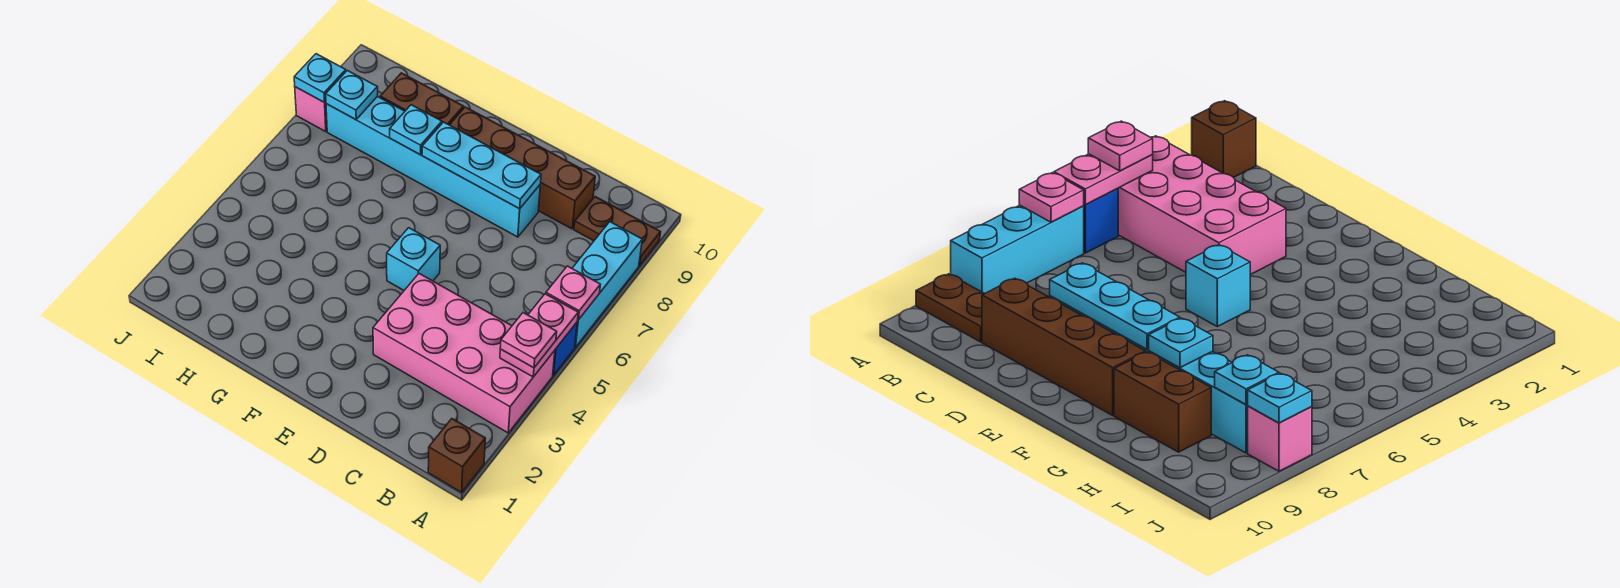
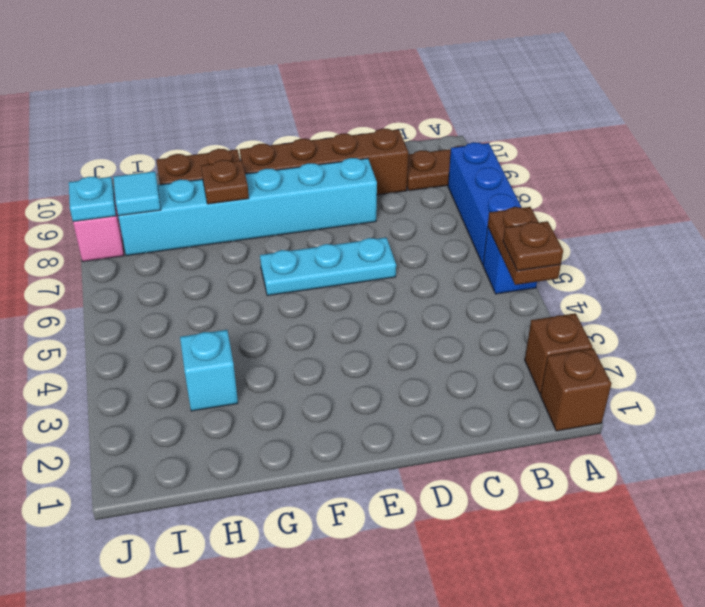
none -> brown brick A2 level 1
pink brick A3:D4 level 1 -> none
pink plate A4:A5 level 2 -> brown plate A4:A5 level 2
pink plate A4 level 3 -> brown plate A4 level 3
cyan brick A6:A8 level 1 -> blue brick A6:A8 level 1
pink plate A6 level 2 -> none
cyan plate D8:F8 level 2 -> cyan plate D6:F6 level 1
cyan brick E5 level 1 -> cyan brick H3 level 1
cyan plate G8 level 2 -> brown plate G8 level 2
cyan plate I8 level 2 -> cyan tile I8 level 2

